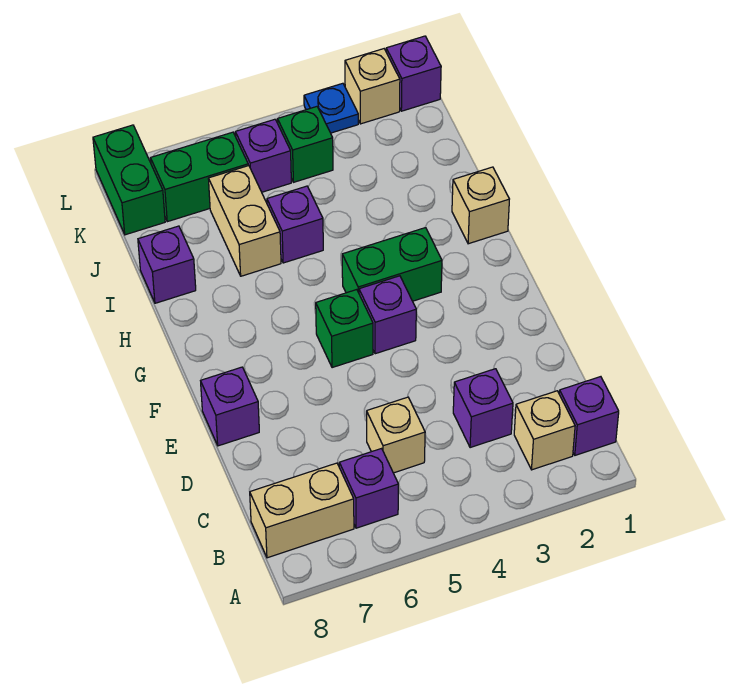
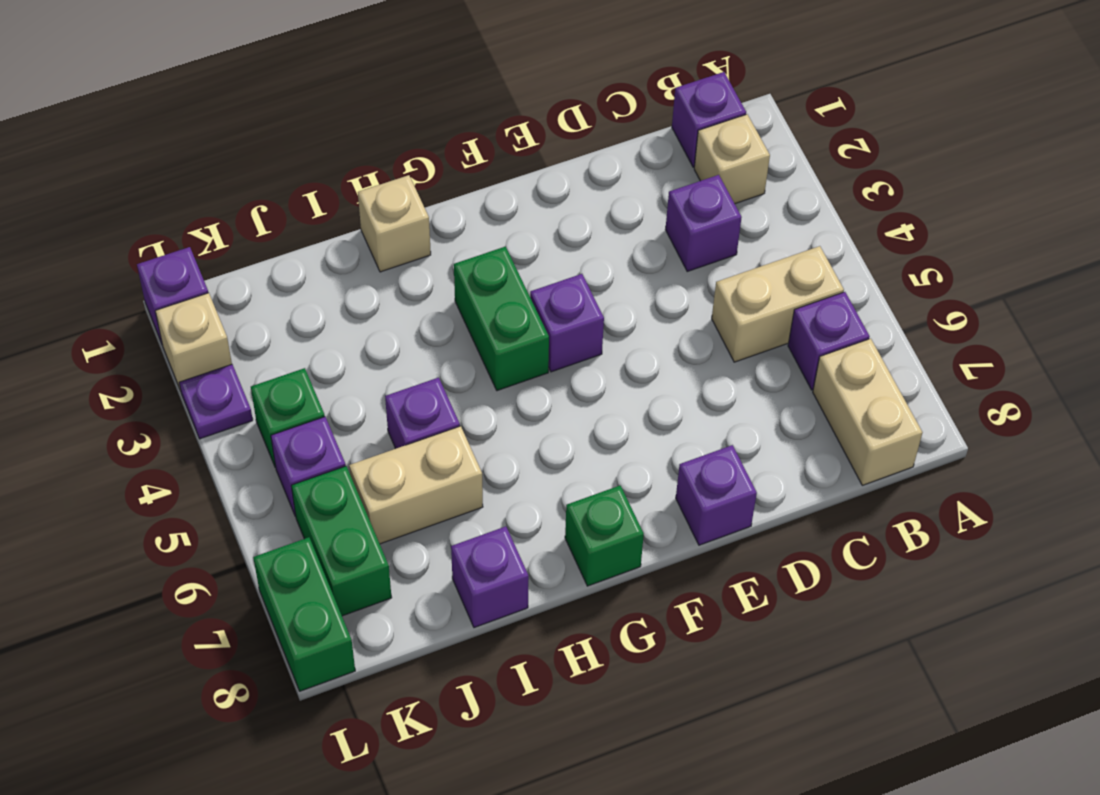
tan brick C5 level 1 -> tan brick B5:C5 level 1
green brick F5 level 1 -> green brick G8 level 1
green brick K8:L8 level 1 -> green brick L7:L8 level 1
blue plate L3 level 1 -> purple plate L3 level 1

